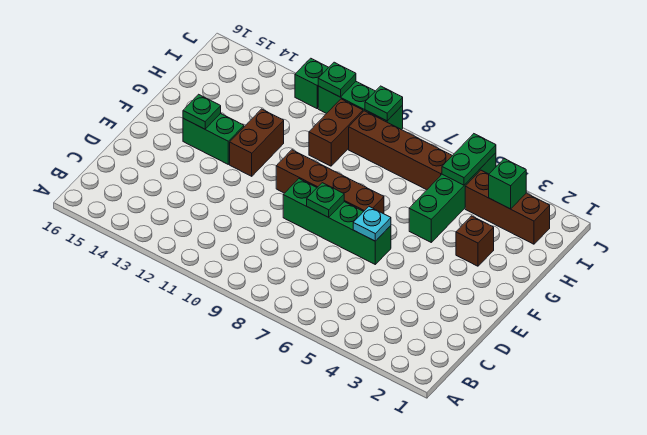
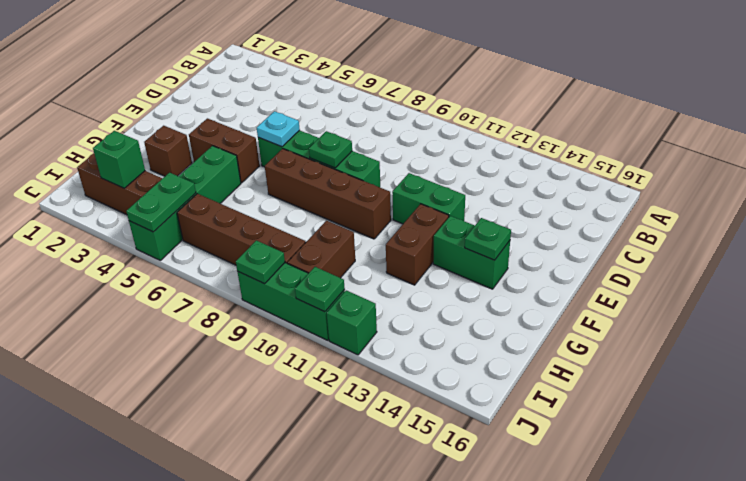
none -> green brick E11:E12 level 1
none -> brown brick F4:F5 level 1

